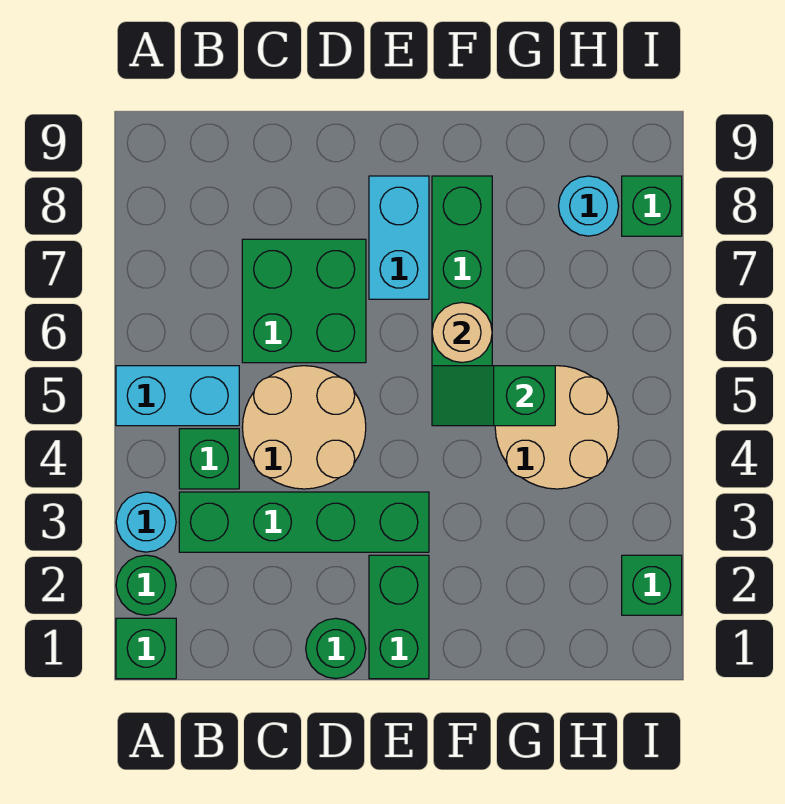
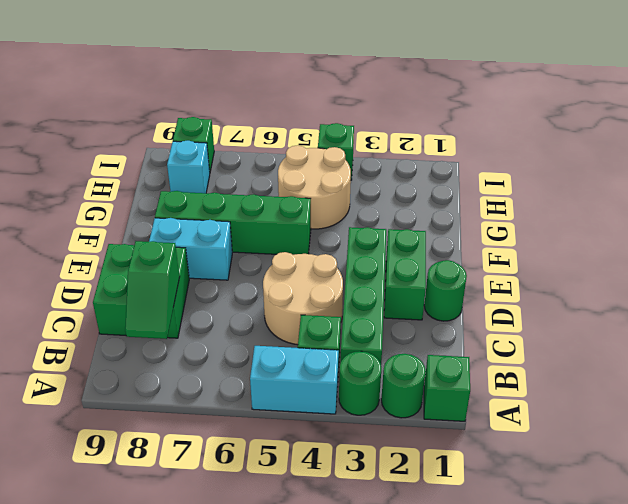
cyan round brick A3 level 1 -> green round brick A3 level 1
cyan brick A5:B5 level 1 -> cyan brick A4:A5 level 1
green brick C6:D7 level 1 -> green brick C8:D9 level 1
green brick E1:E2 level 1 -> green brick D2:E2 level 1
green slope F5:G5 level 2 top G -> green slope B8:C8 level 2 top C
tan round brick F6 level 2 -> none
cyan round brick H8 level 1 -> cyan brick H8 level 1
green brick I2 level 1 -> green brick I4 level 1

